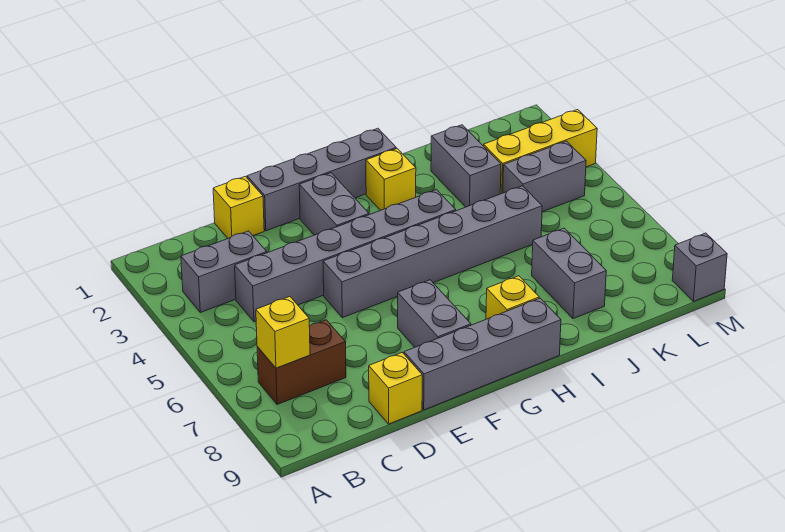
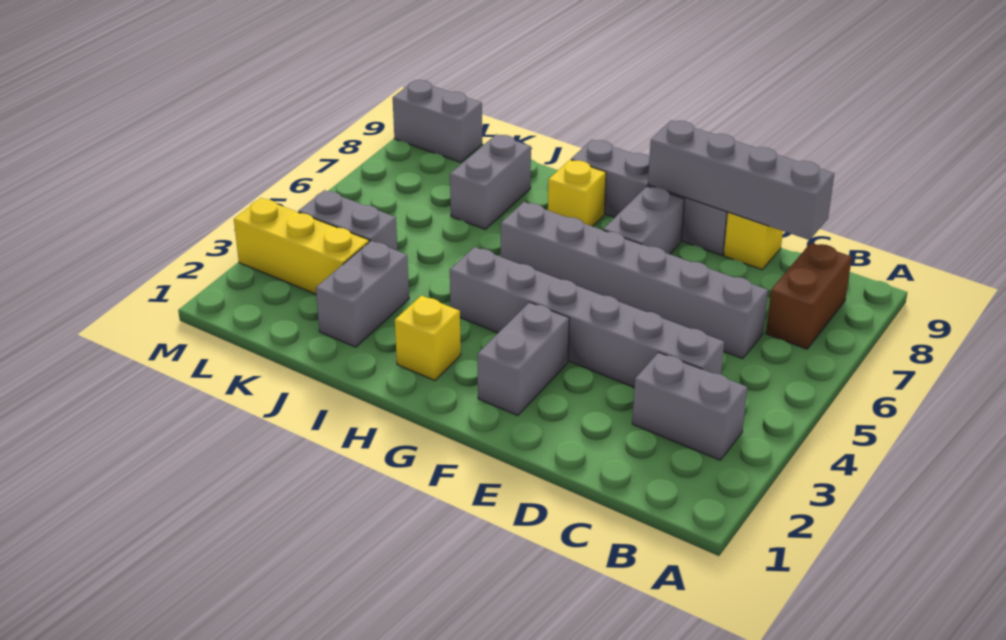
brown brick B7:C7 level 1 -> brown brick B7:B8 level 1
yellow brick B7 level 2 -> none
yellow brick D1 level 1 -> none
grey brick E1:H1 level 1 -> grey brick C9:F9 level 2
grey brick E5:J5 level 1 -> grey brick C6:H6 level 1
grey brick M9 level 1 -> grey brick L9:M9 level 1

